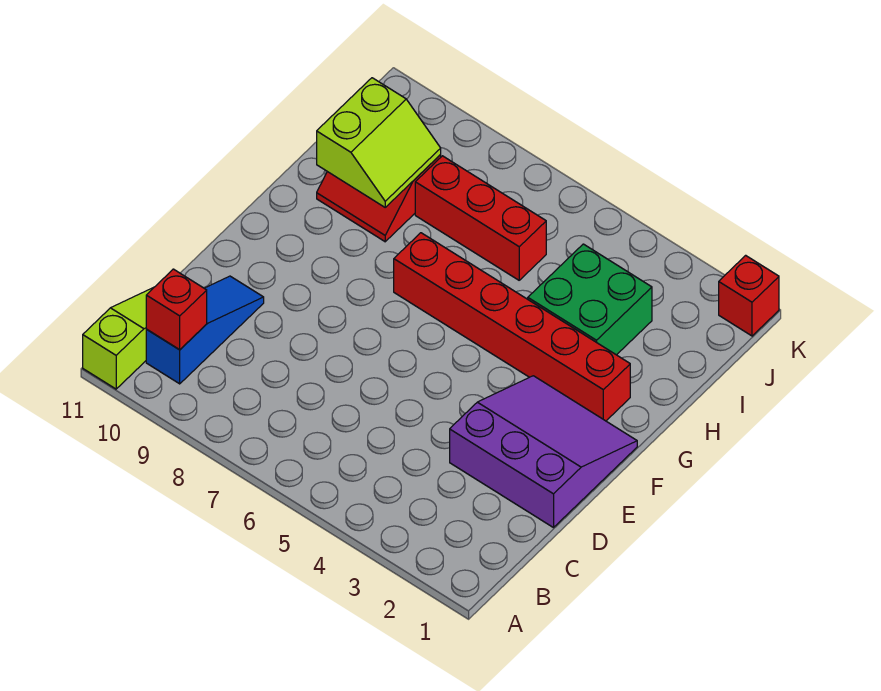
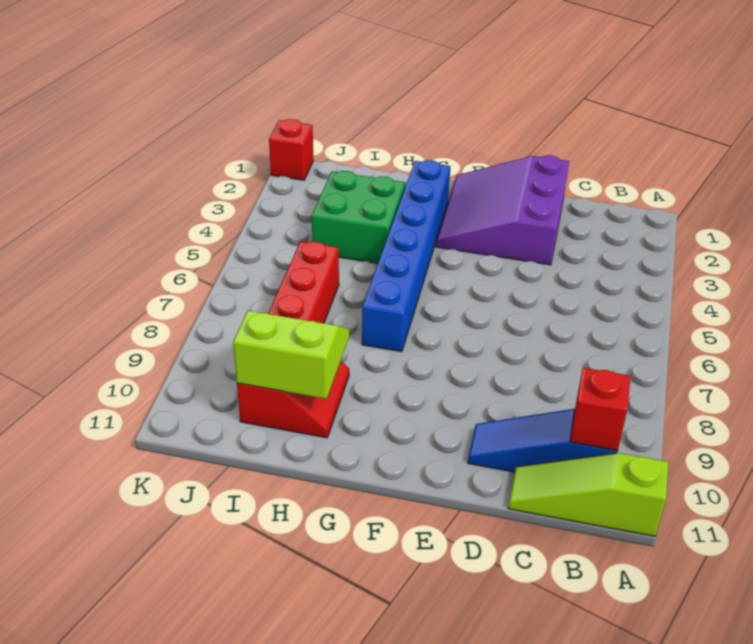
red brick G2:G7 level 1 -> blue brick G2:G7 level 1

